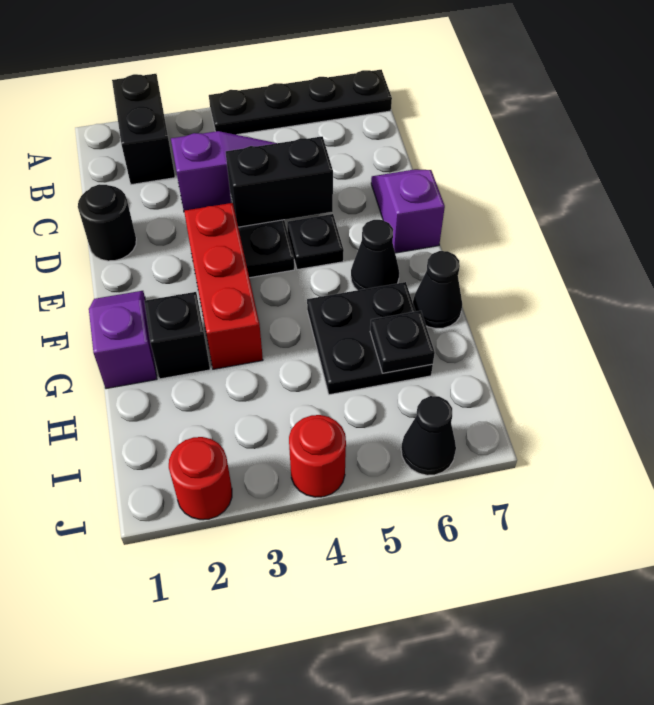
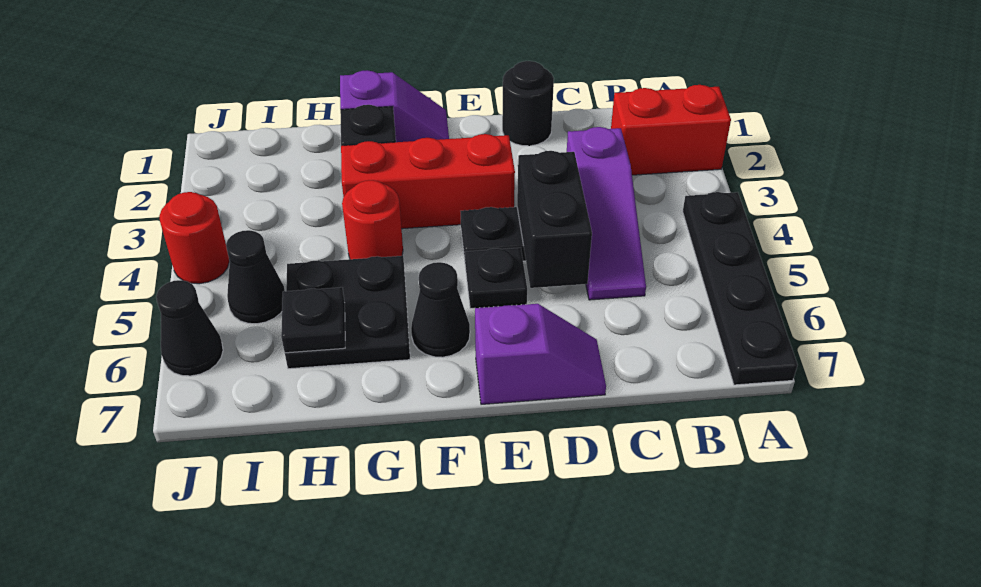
black brick A2:B2 level 1 -> red brick A2:B2 level 1
black cone G7 level 1 -> black cone I5 level 1
red round brick J2 level 1 -> red round brick G4 level 1

